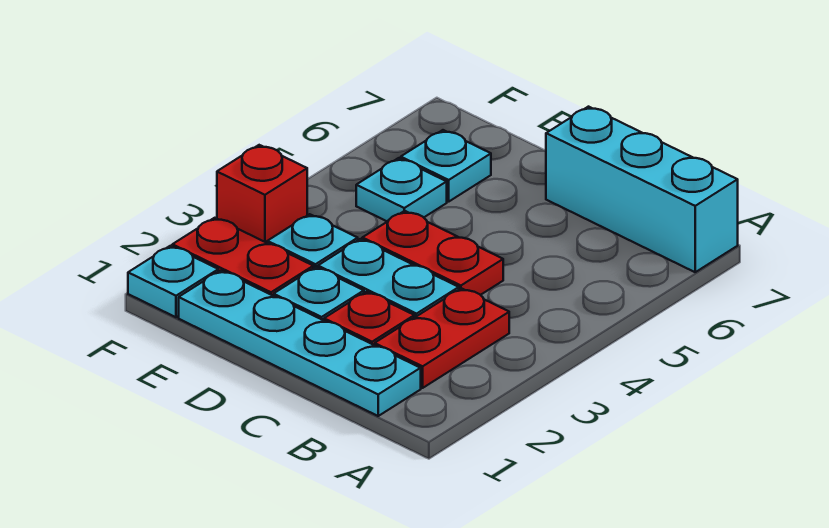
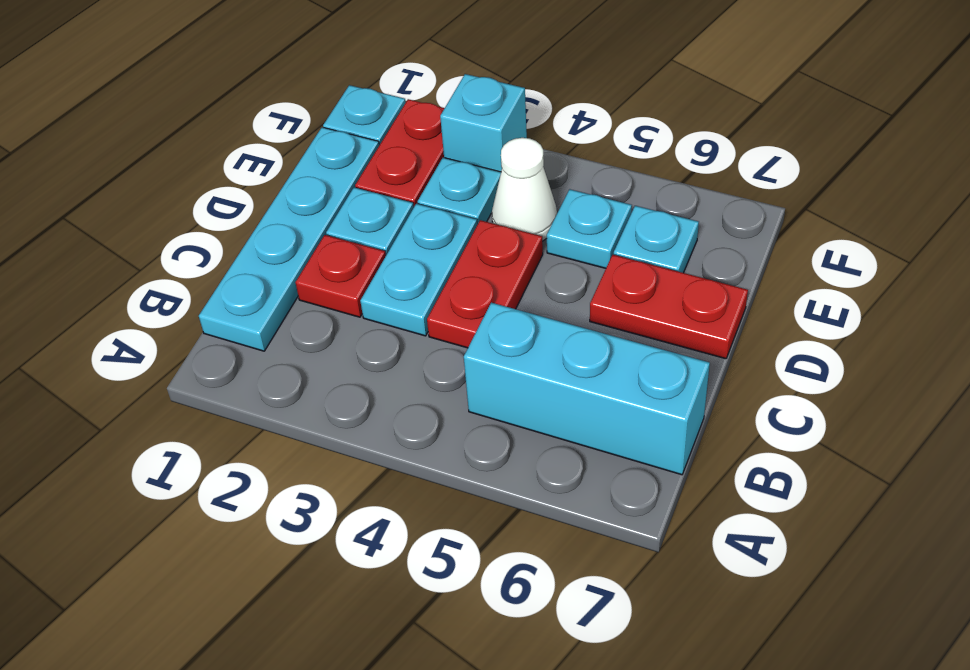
cyan brick A7:C7 level 1 -> cyan brick B5:B7 level 1
red plate B2:B3 level 1 -> red plate D6:D7 level 1
none -> white cone E4 level 1
red brick F3 level 1 -> cyan brick F3 level 1

